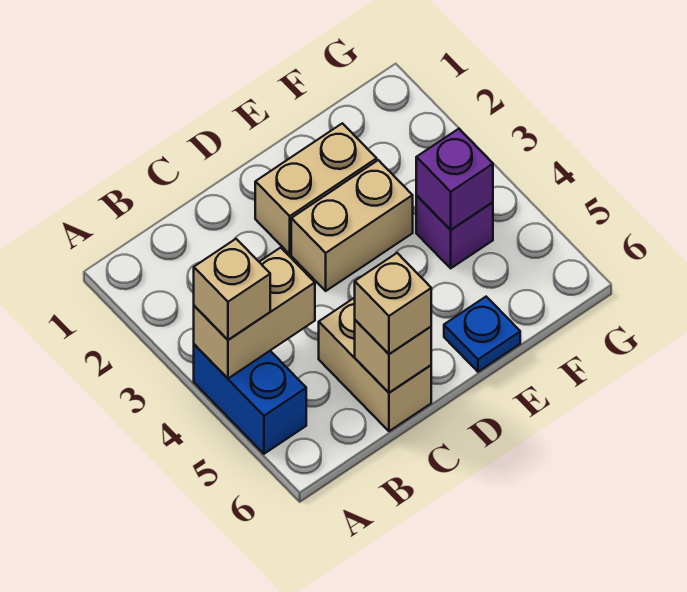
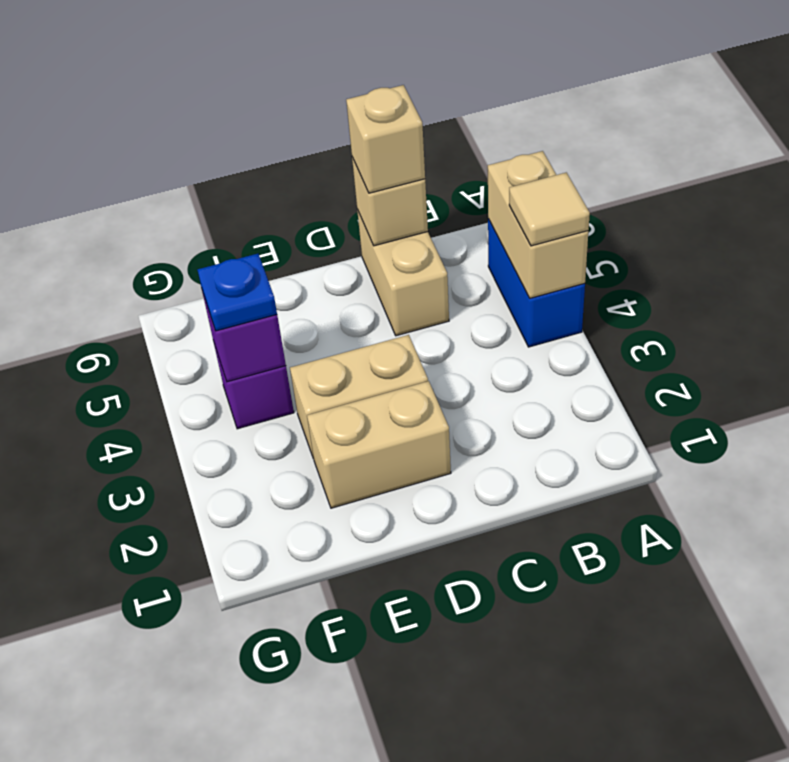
tan brick A4:B4 level 2 -> tan brick A4:A5 level 2
tan brick A4 level 3 -> tan tile A4 level 3
blue plate E6 level 1 -> blue plate F4 level 3

